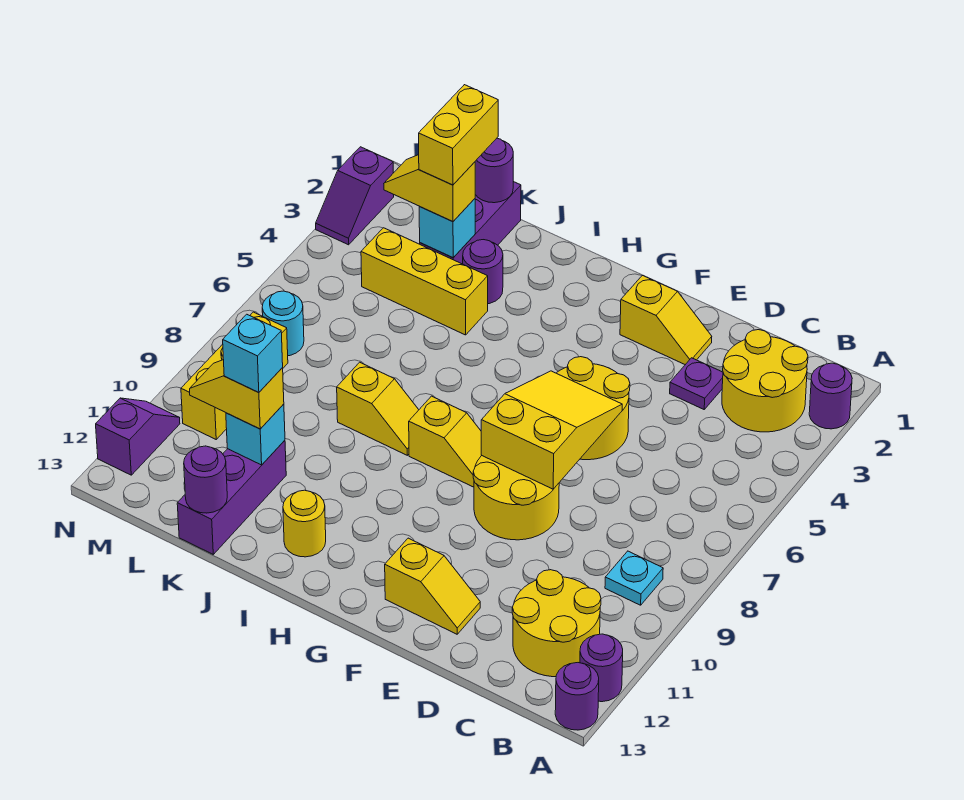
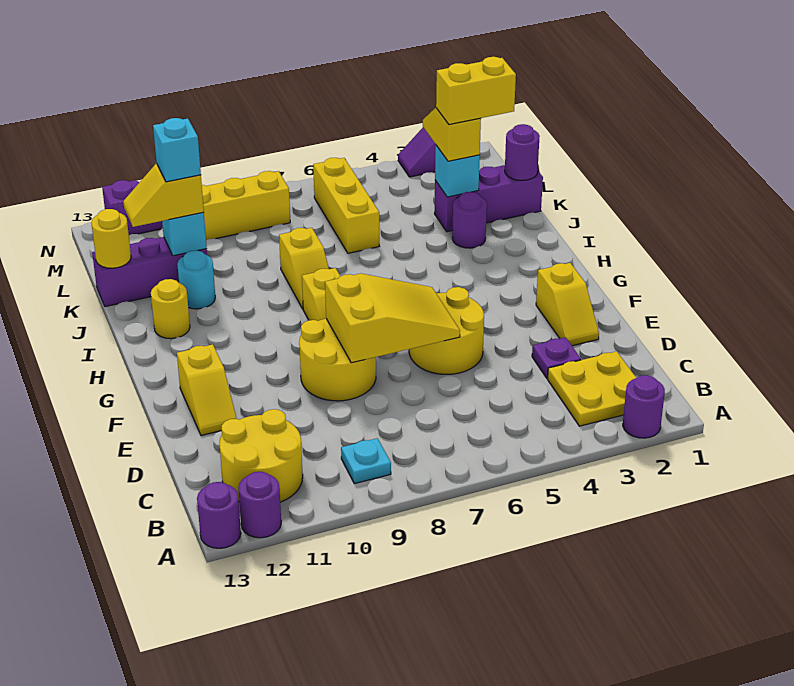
yellow round brick B2:C3 level 1 -> yellow plate B2:C3 level 1
yellow brick J4:L4 level 1 -> yellow brick K6:M6 level 1
yellow slope K11:L11 level 3 top K -> yellow slope K11:K12 level 3 top 11
purple round brick K13 level 2 -> yellow round brick K13 level 2
cyan round brick M7 level 1 -> cyan round brick J11 level 1

